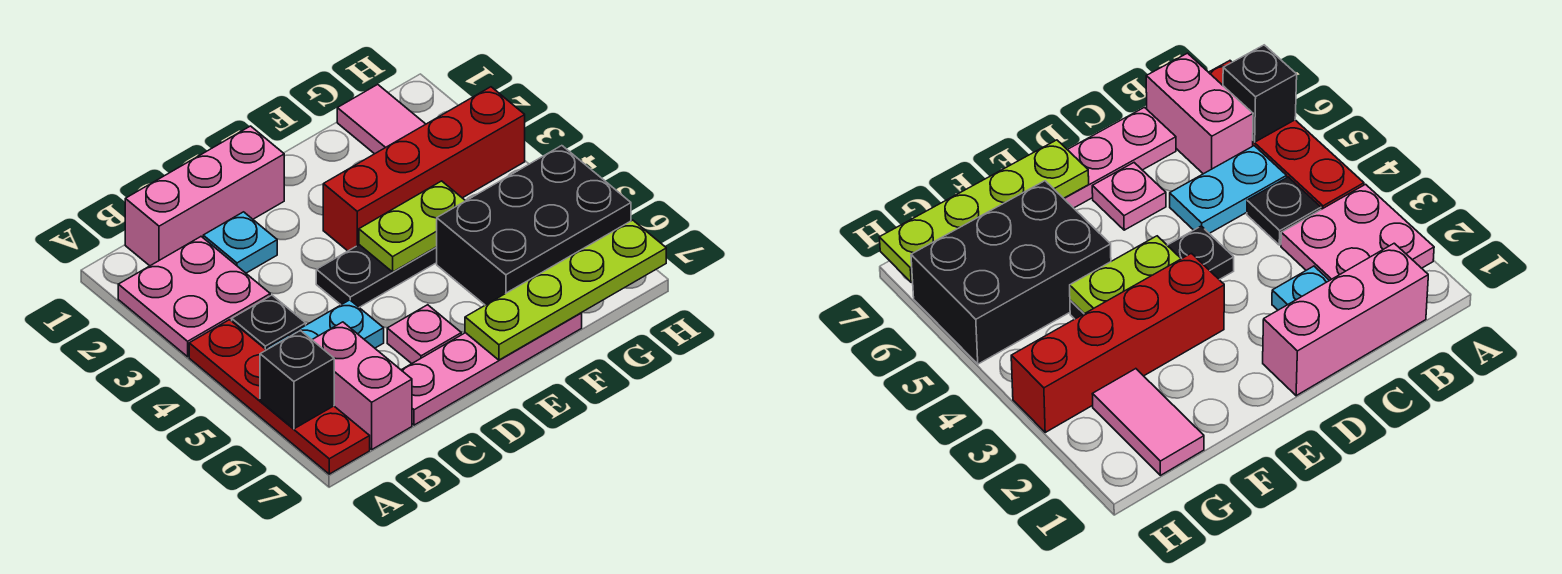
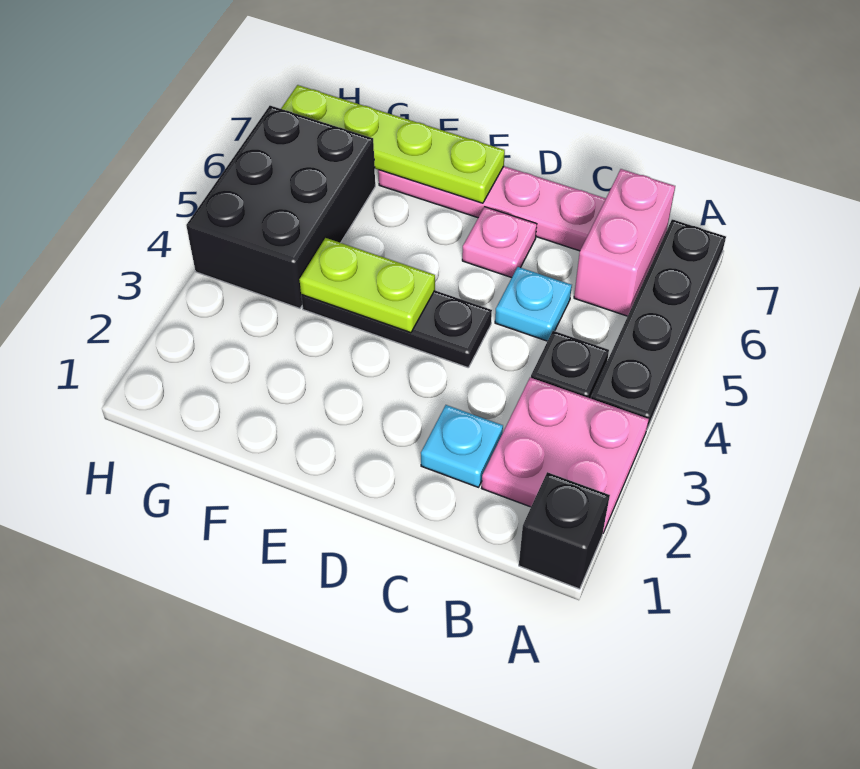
red plate A4:A7 level 1 -> black plate A4:A7 level 1
black brick A6 level 2 -> black brick A1 level 1
pink brick B1:D1 level 1 -> none
cyan plate B5:C5 level 1 -> cyan plate C5 level 1
red brick E3:H3 level 1 -> none
black brick F5:H6 level 1 -> black brick G4:H6 level 1
pink tile G1:G2 level 1 -> none

